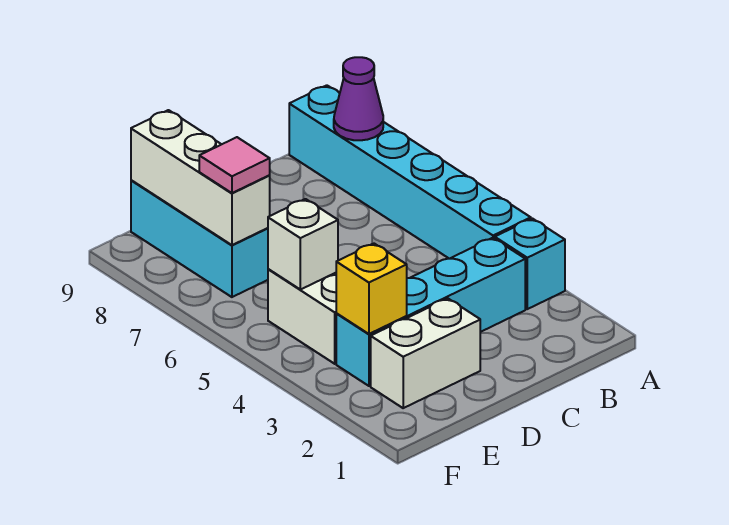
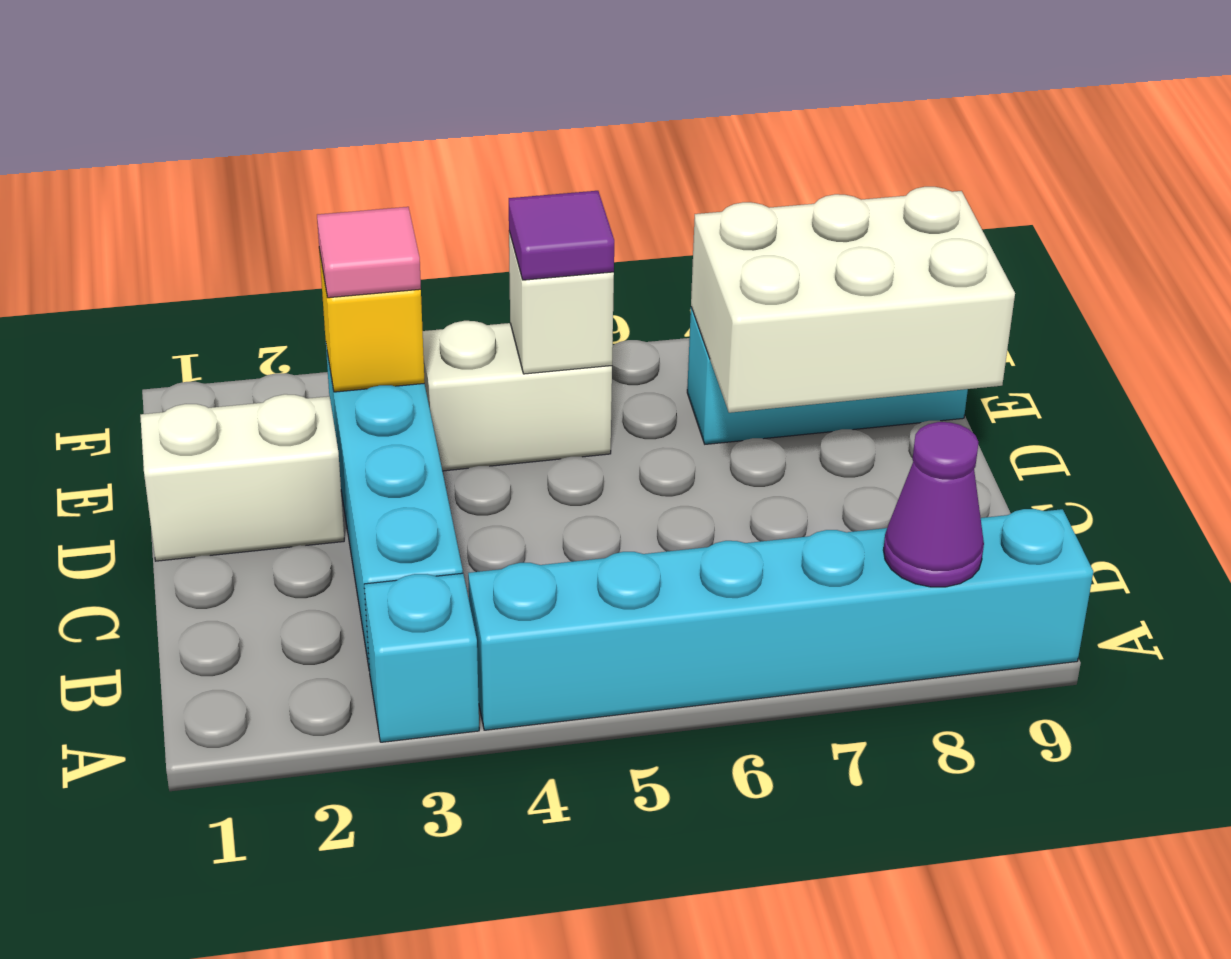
white brick D2:E2 level 1 -> white brick D1:D2 level 1
none -> purple tile E5 level 3
white brick E7:E9 level 2 -> white brick D7:E9 level 2
pink tile E7 level 3 -> pink tile E3 level 3

